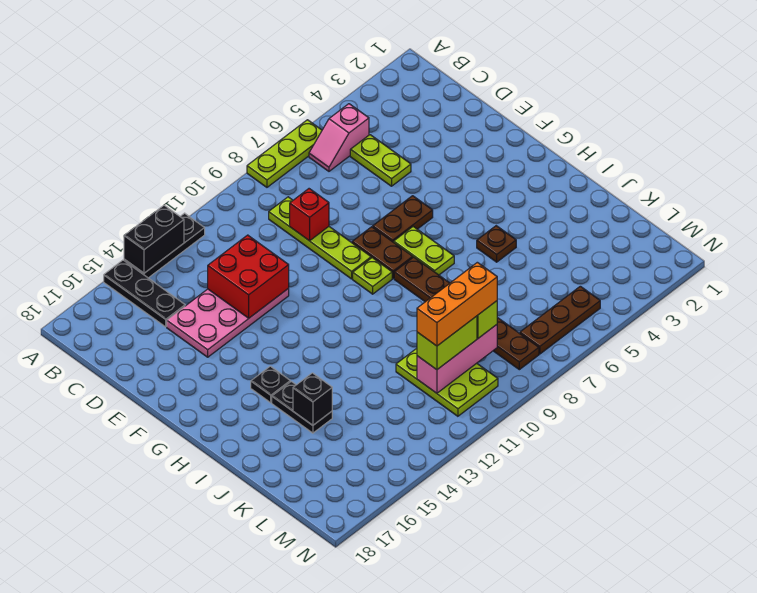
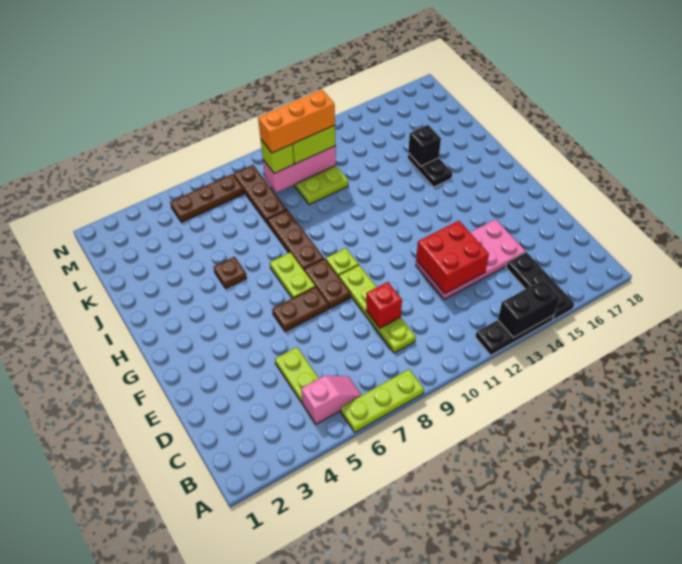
black plate H15 level 1 -> none

